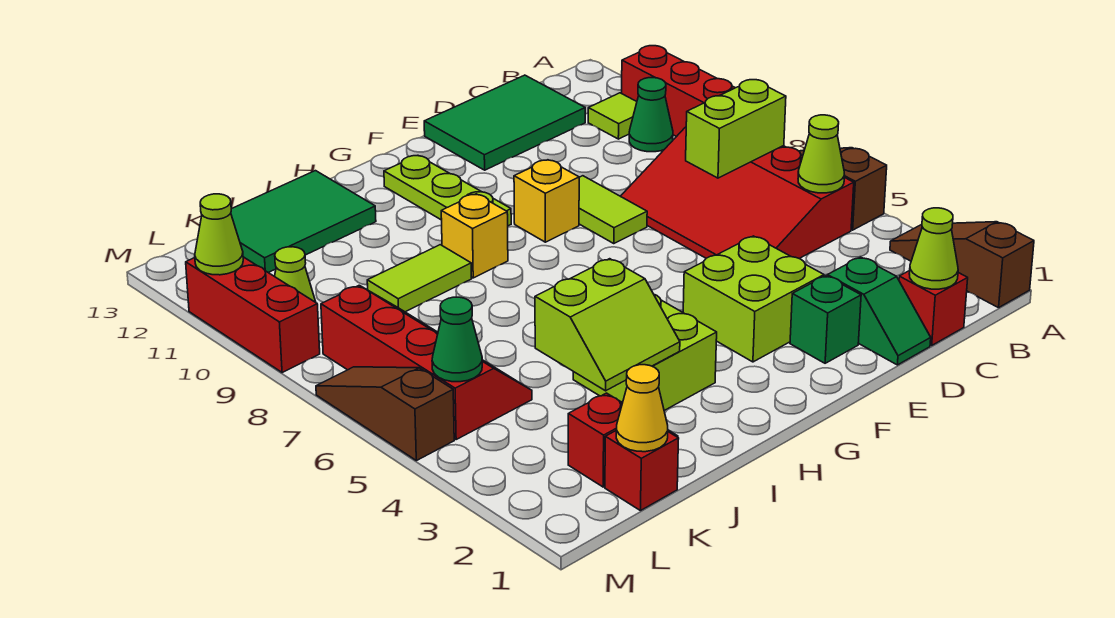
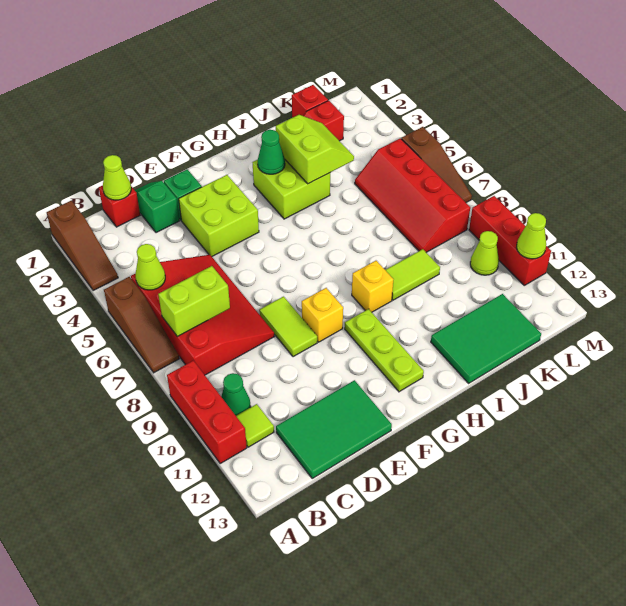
lime slope I3:J4 level 2 top 4 -> lime slope I3:J4 level 2 top I
yellow cone K1 level 2 -> none
green cone L5 level 2 -> green cone H3 level 2

